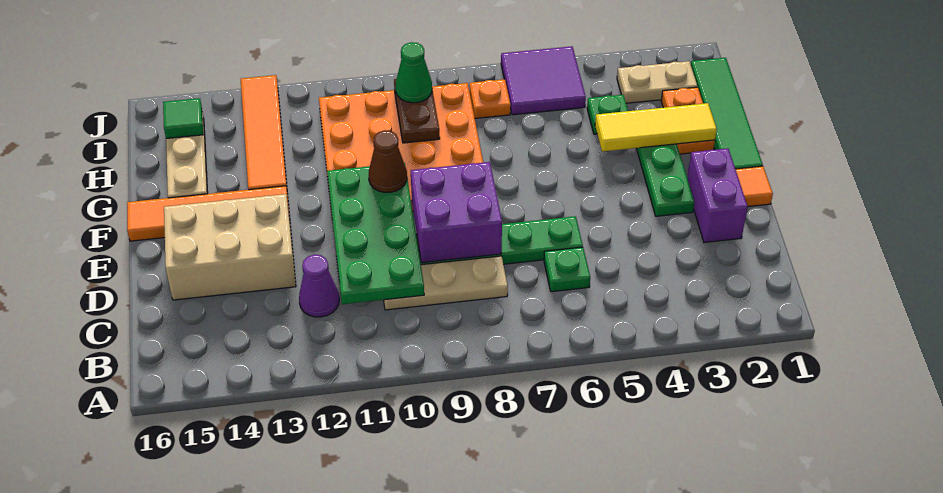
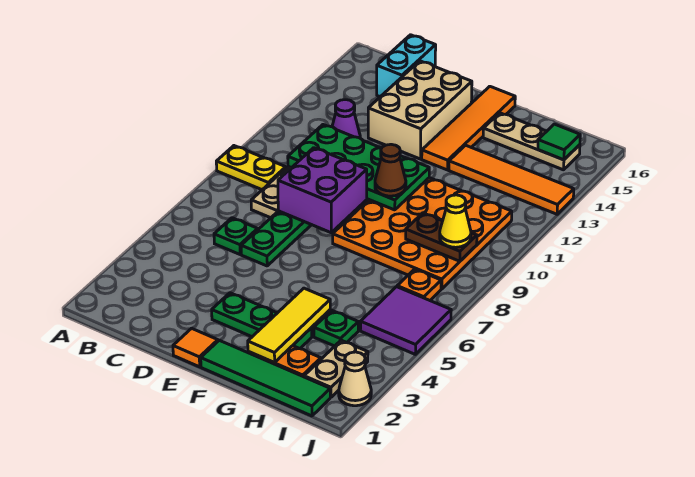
none -> yellow plate A9:B9 level 1
none -> cyan brick C15:C16 level 1
purple brick D2:E2 level 1 -> none
green cone I9 level 3 -> yellow cone I9 level 3
none -> tan cone J2 level 1

